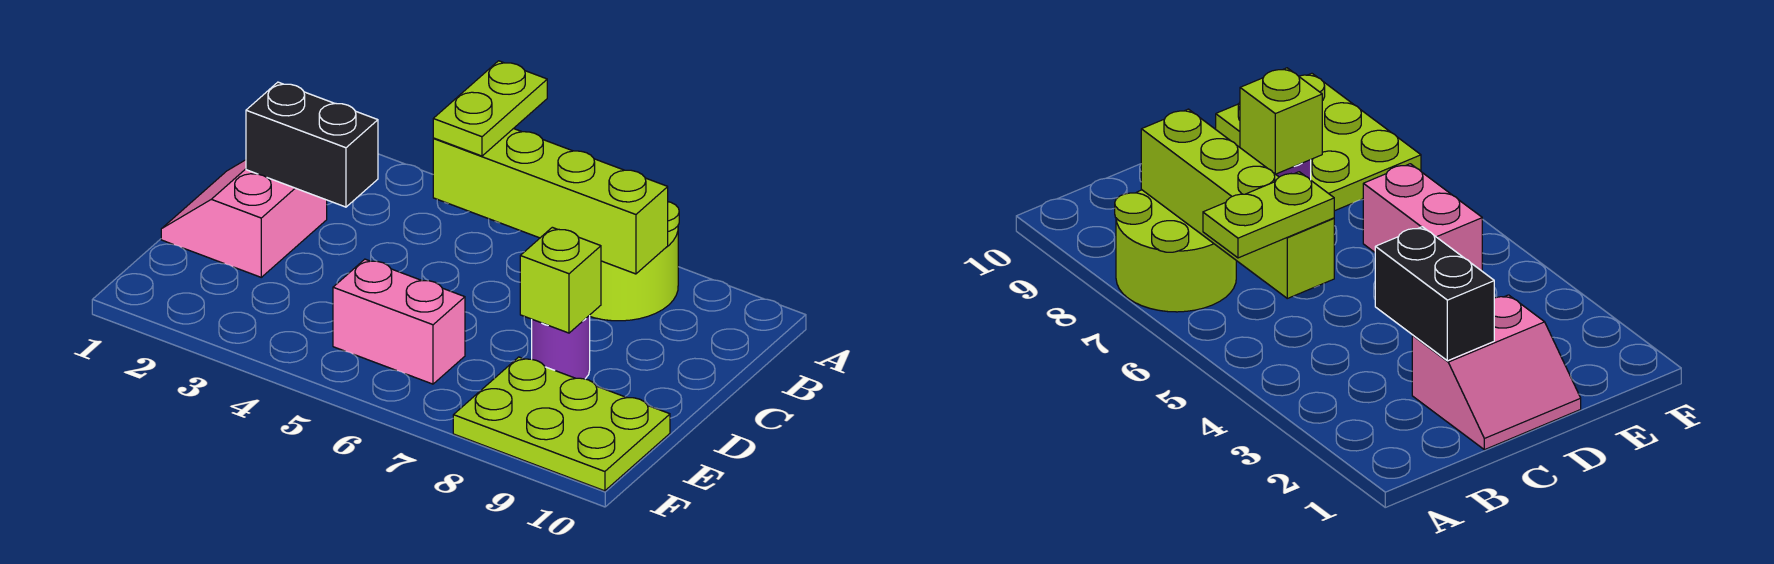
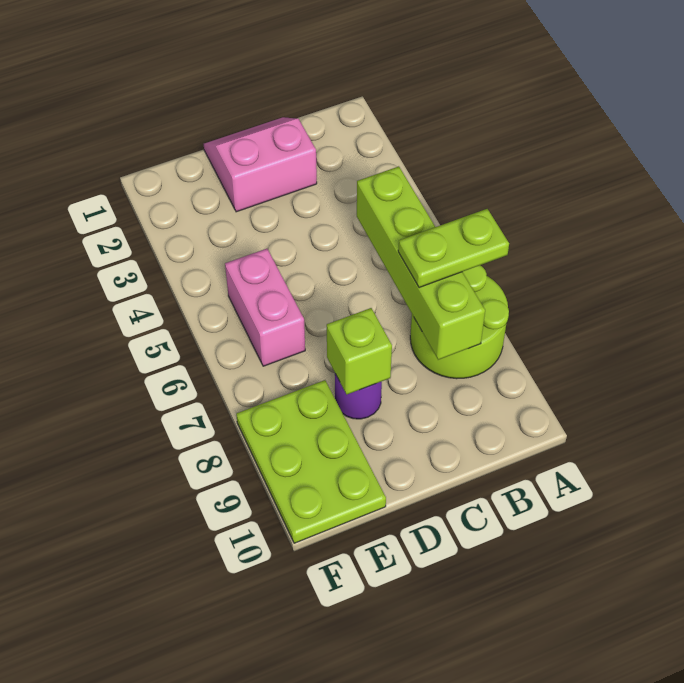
lime plate A5:B5 level 3 -> lime plate A7:B7 level 3
black brick C2:C3 level 2 -> none

